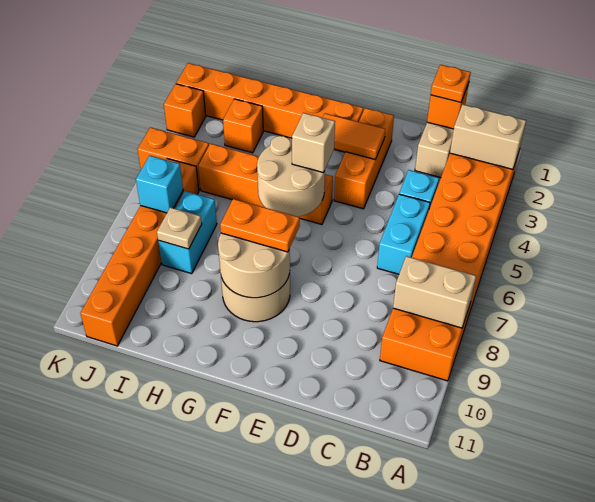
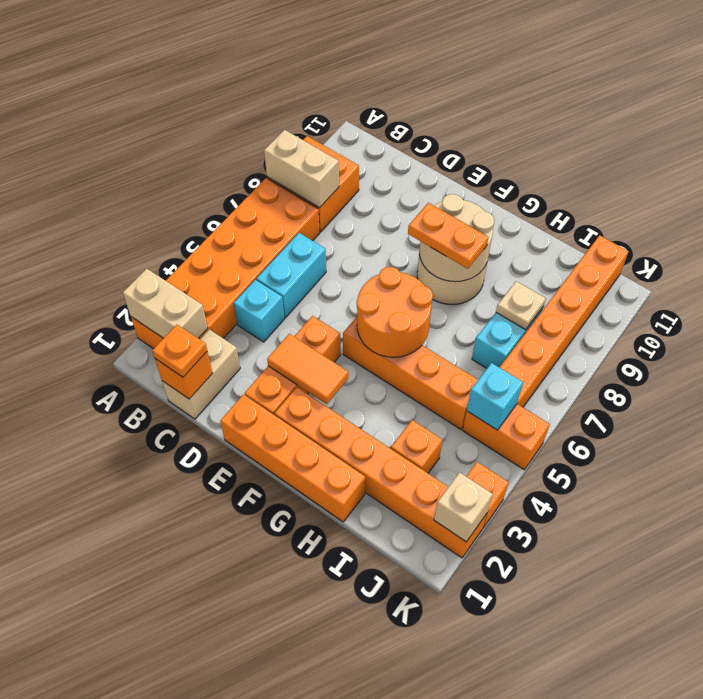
none -> orange brick E1:H1 level 1
tan round brick F5:G6 level 2 -> orange round brick F5:G6 level 2
tan brick F5 level 3 -> tan brick K2 level 2
cyan brick J7 level 2 -> cyan brick J5 level 2

